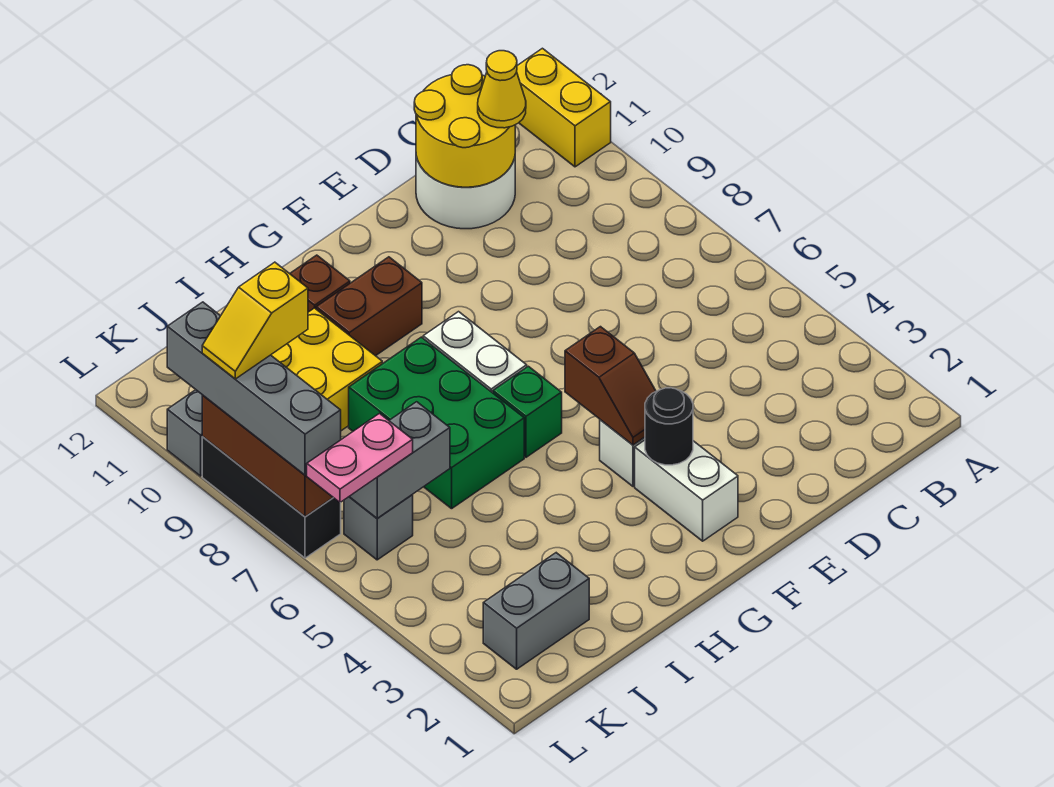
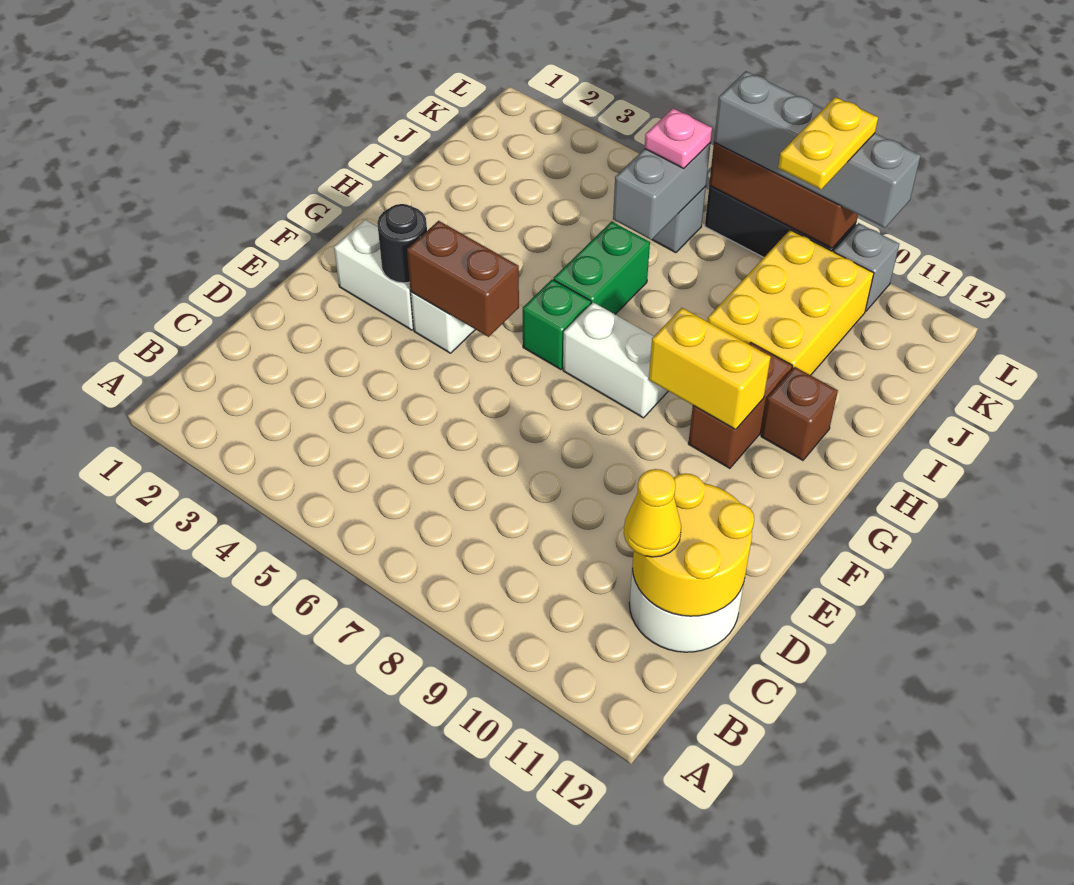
yellow brick A11:A12 level 1 -> yellow brick G9:G10 level 2
brown slope F4:F5 level 2 top 5 -> brown brick F4:F5 level 2
green brick H6:I8 level 1 -> green brick H6:I6 level 1
grey brick J2:K2 level 1 -> none
pink plate K6:L6 level 3 -> pink plate K6 level 3
yellow slope K9:L9 level 4 top K -> yellow plate K9:L9 level 4

